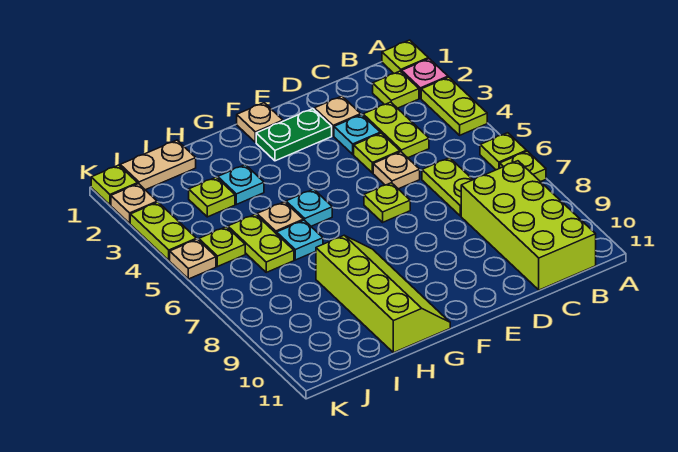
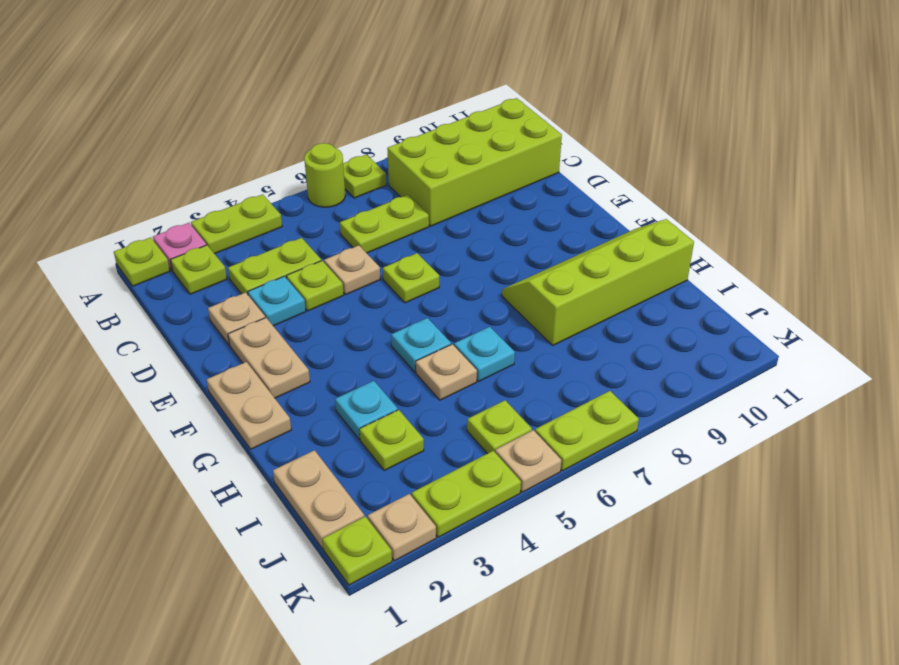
lime plate A6 level 1 -> lime round brick A6 level 1
green plate E2:F2 level 1 -> tan plate E2:F2 level 1
tan plate F1 level 1 -> tan plate F1:G1 level 1
lime plate I5:I6 level 1 -> lime plate K6:K7 level 1

